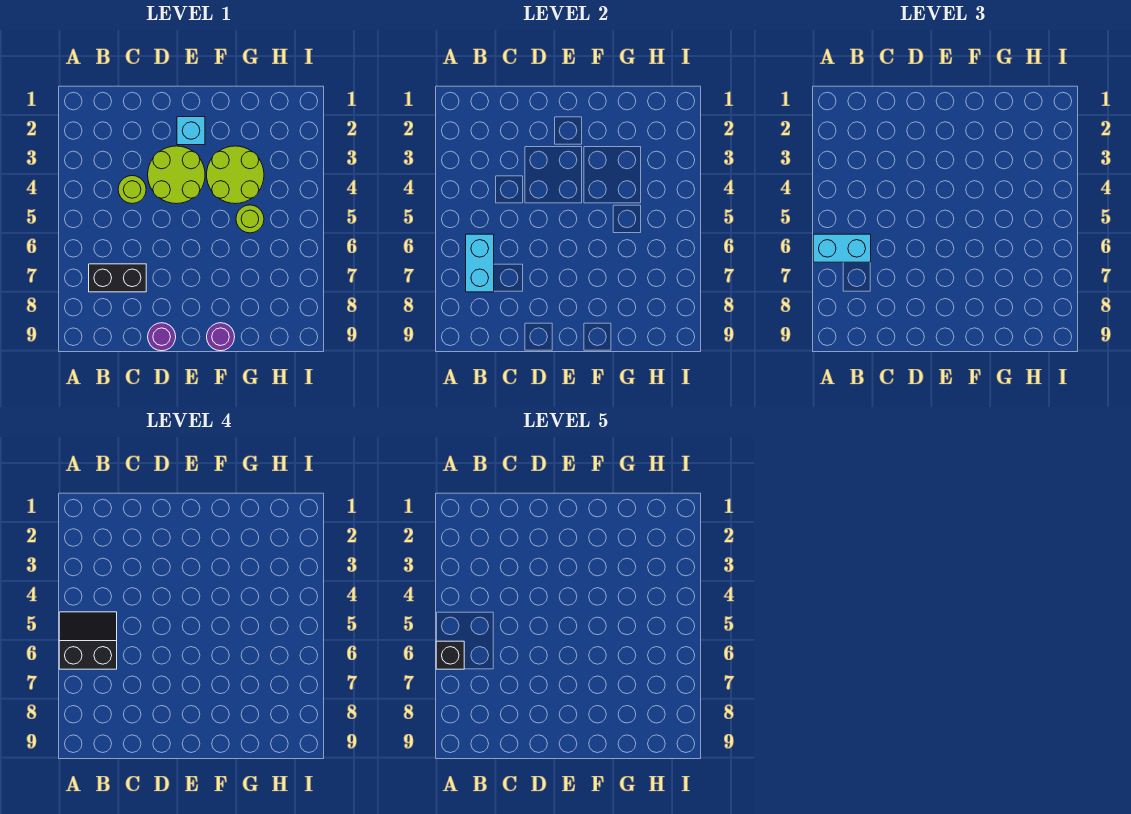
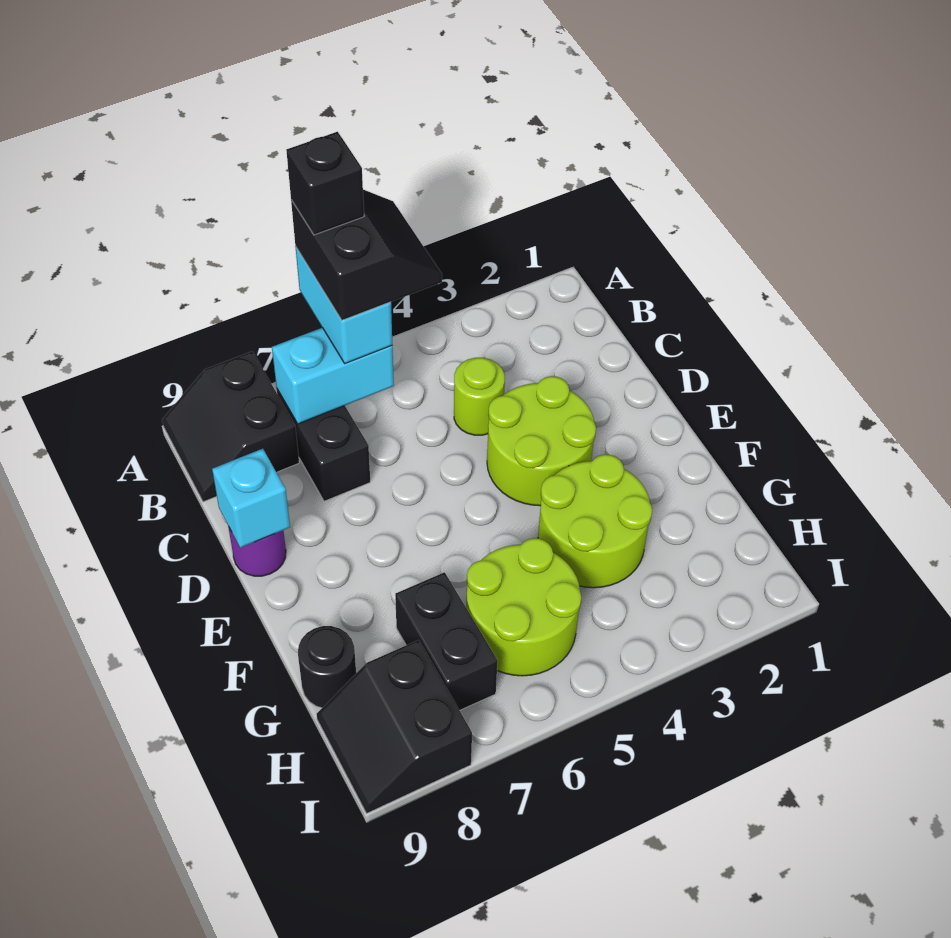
none -> black slope A8:B9 level 1 top 8
cyan brick E2 level 1 -> cyan brick D9 level 2
purple round brick F9 level 1 -> none
lime round brick G5 level 1 -> lime round brick G5:H6 level 1
none -> black brick G7:H7 level 1
none -> black round brick G9 level 1
none -> black slope H8:I9 level 1 top 8

